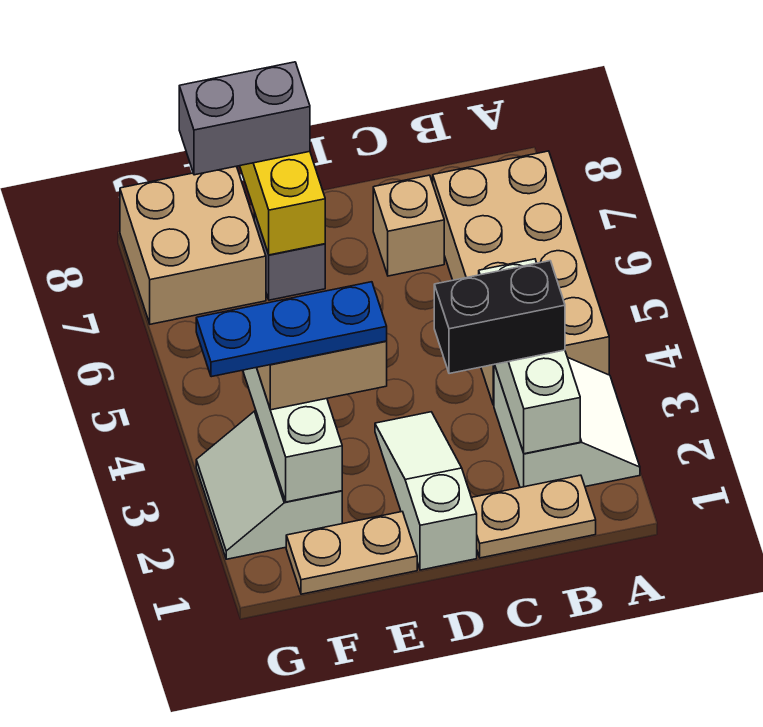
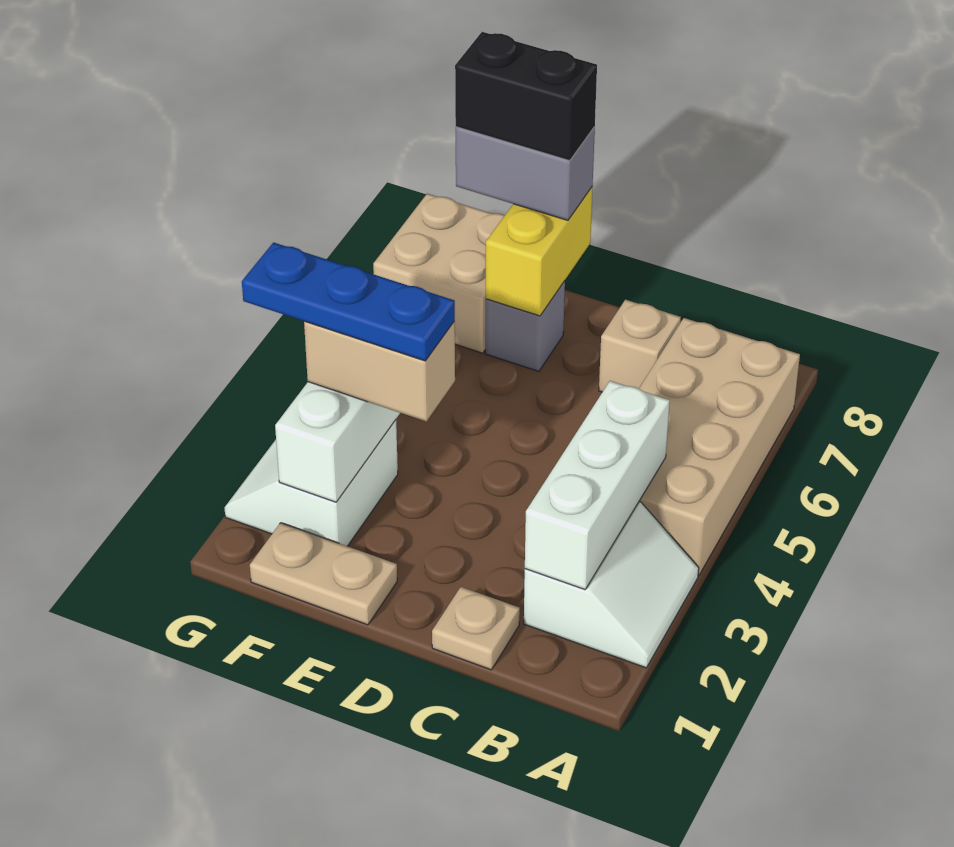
tan plate B1:C1 level 1 -> tan plate C1 level 1
black brick B3:C3 level 3 -> black brick E8:F8 level 4
white slope D1:D3 level 1 top 1 -> none

